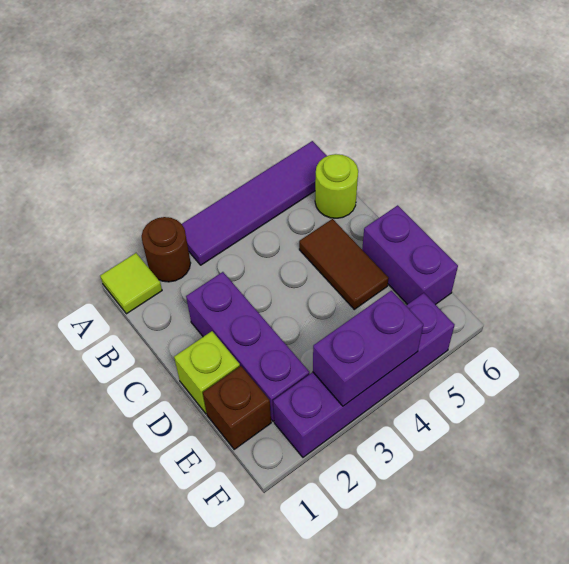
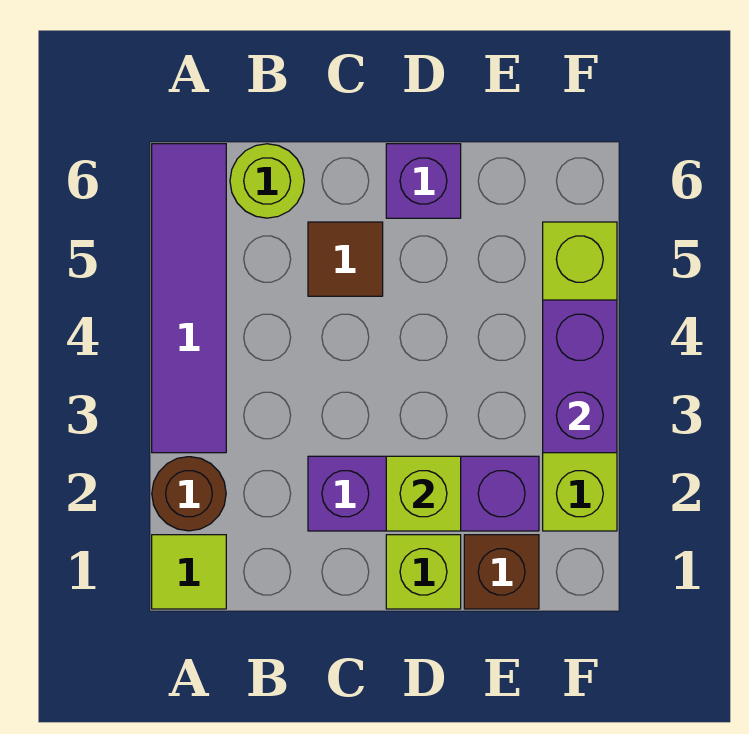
brown tile C5:D5 level 1 -> brown tile C5 level 1
none -> lime brick D2 level 2
purple brick D6:E6 level 1 -> purple brick D6 level 1
purple brick F2:F5 level 1 -> lime brick F2:F5 level 1

